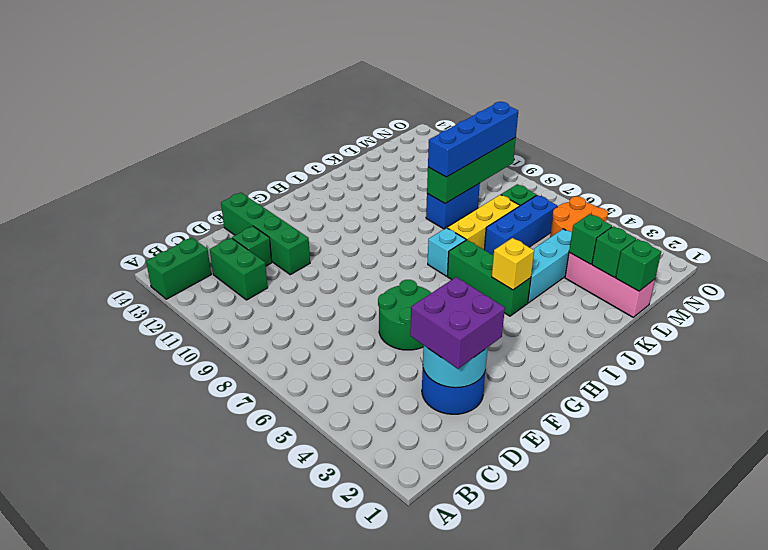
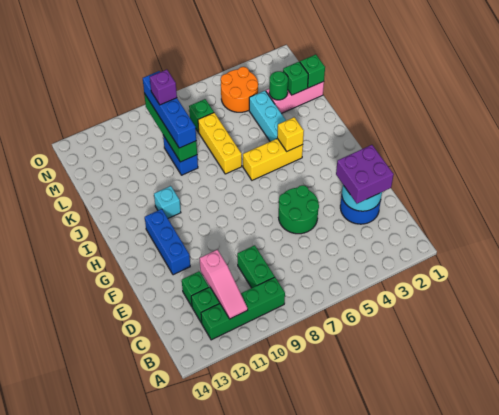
green brick A13:B13 level 1 -> green brick C9:D9 level 1
none -> pink slope B11:D11 level 2 top D
green brick E11:E14 level 1 -> green brick B9:B12 level 1
green brick I4:I6 level 1 -> yellow brick I4:I6 level 1
cyan brick I7 level 1 -> cyan brick I11 level 1
blue brick K6:M6 level 1 -> blue brick F12:H12 level 1
green brick L3 level 2 -> green round brick L3 level 2
none -> purple brick M9 level 4

